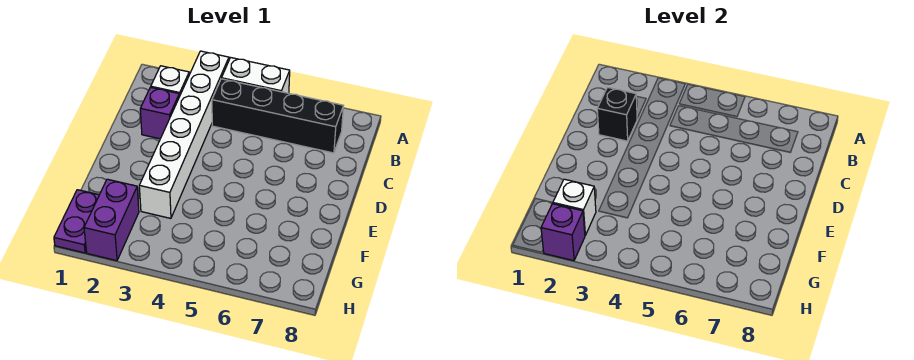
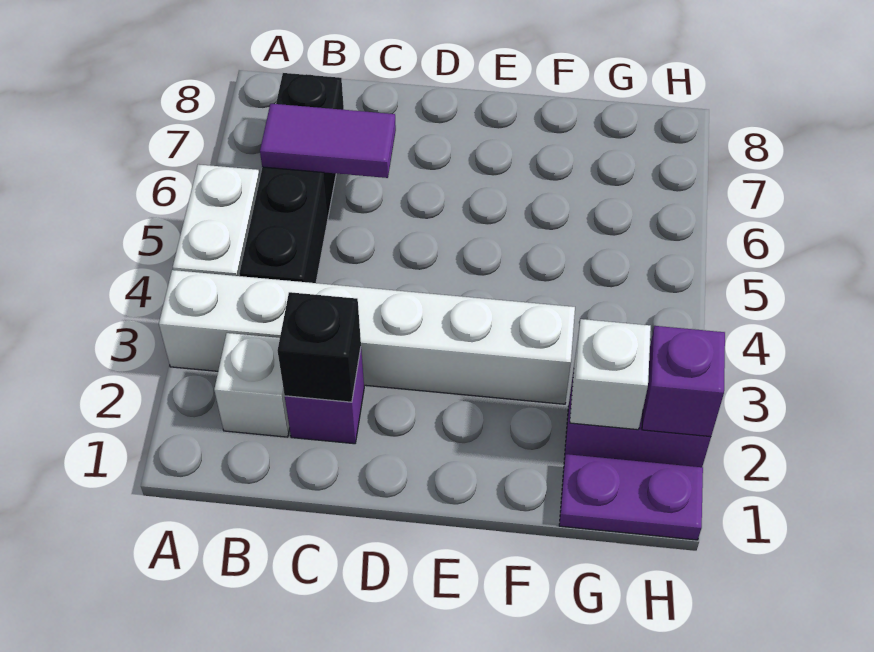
none -> purple tile B6:C6 level 2

